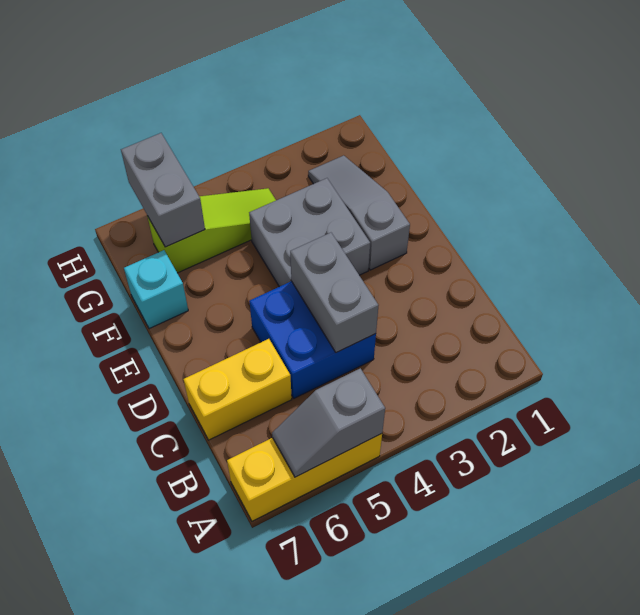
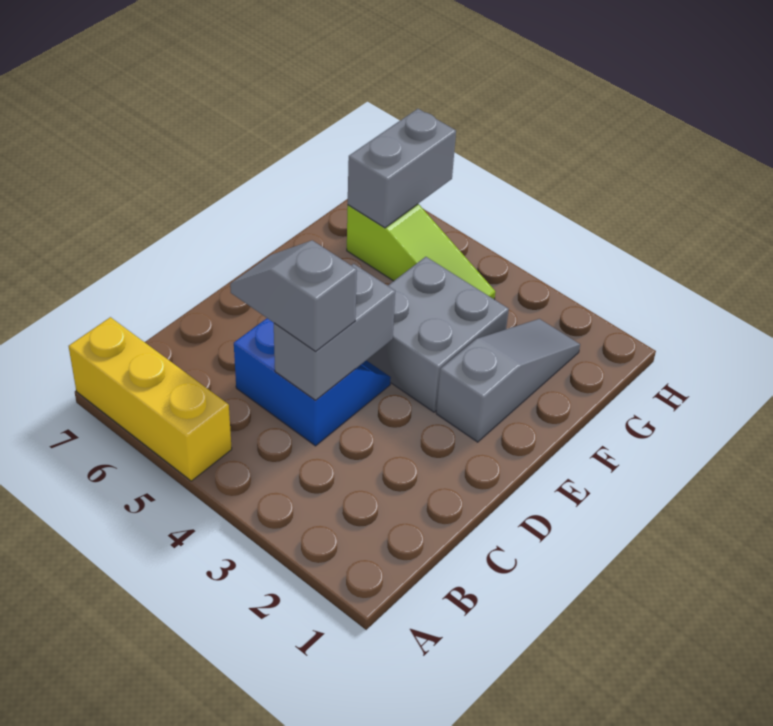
grey slope A5:A6 level 2 top 5 -> grey slope C4:C5 level 3 top 4
blue brick C4:D5 level 1 -> blue slope C4:D5 level 1 top C
yellow brick C6:C7 level 1 -> none
cyan brick F7 level 1 -> none

